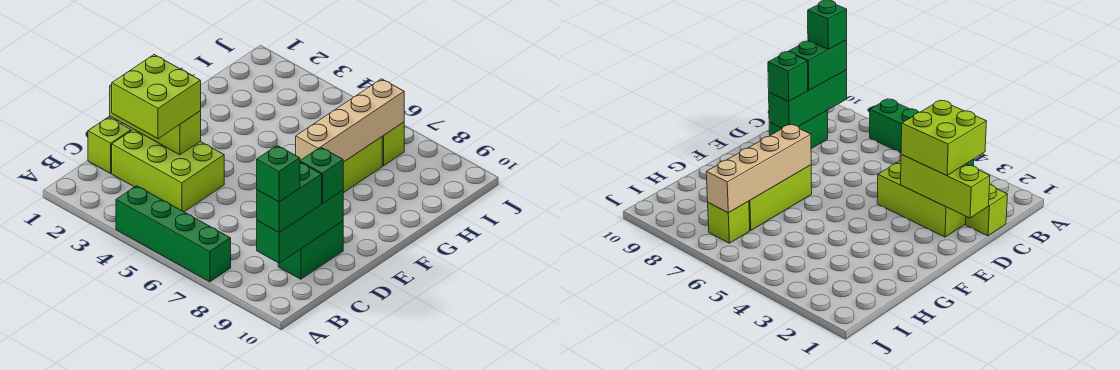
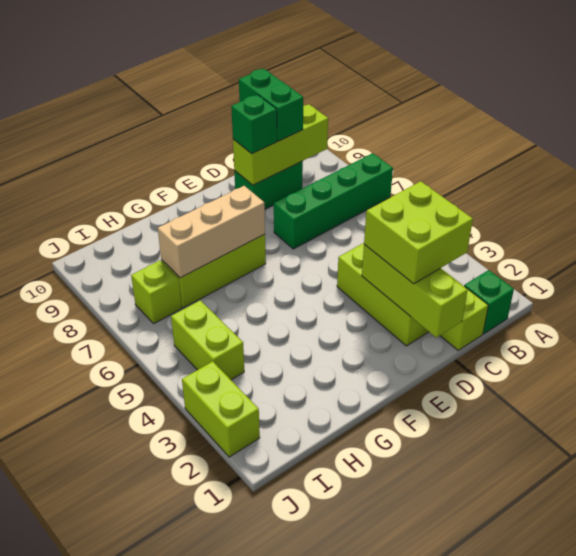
green brick A4:A7 level 1 -> green brick A7:D7 level 1
green brick B9:D9 level 2 -> lime brick B9:D9 level 2
green brick B9:C9 level 3 -> green brick C9:C10 level 3
green brick B9 level 4 -> green brick B1 level 1
tan brick F7:I7 level 2 -> tan brick F7:H7 level 2
none -> lime brick I4:I5 level 1
none -> lime brick J2:J3 level 1

